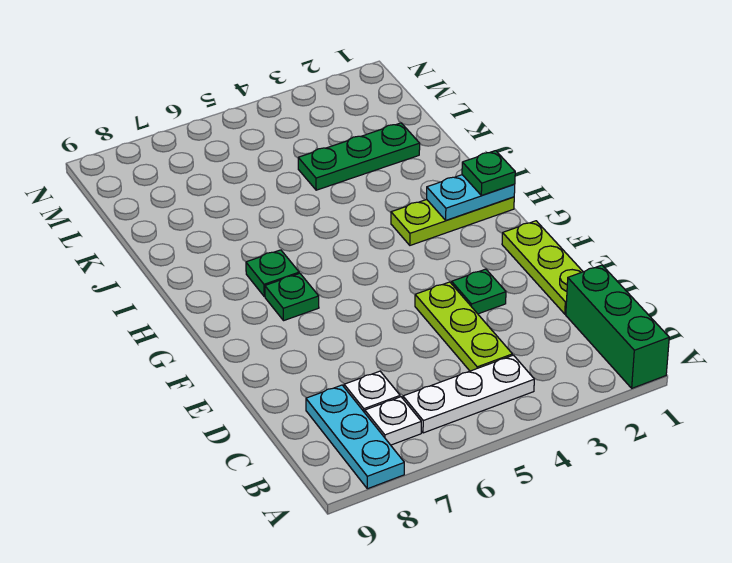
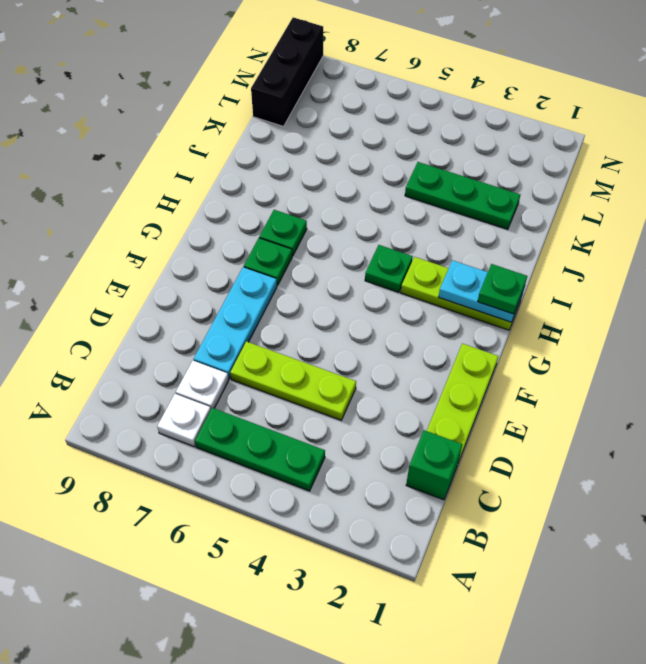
green brick A1:C1 level 1 -> green brick C1 level 1
cyan plate A8:C8 level 1 -> cyan plate D7:F7 level 1
white plate B4:B6 level 1 -> green plate B4:B6 level 1
lime plate C4:E4 level 1 -> lime plate D4:D6 level 1
green plate E3 level 1 -> green plate H4 level 1
none -> black brick L9:N9 level 1

